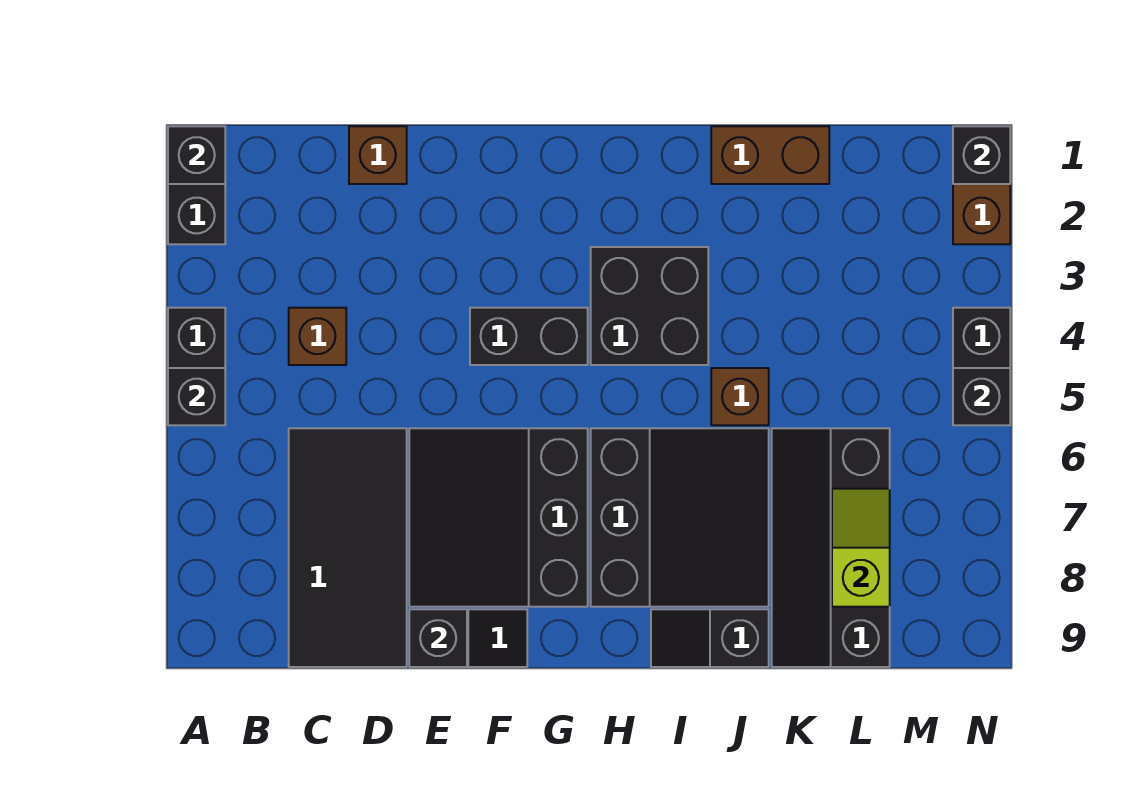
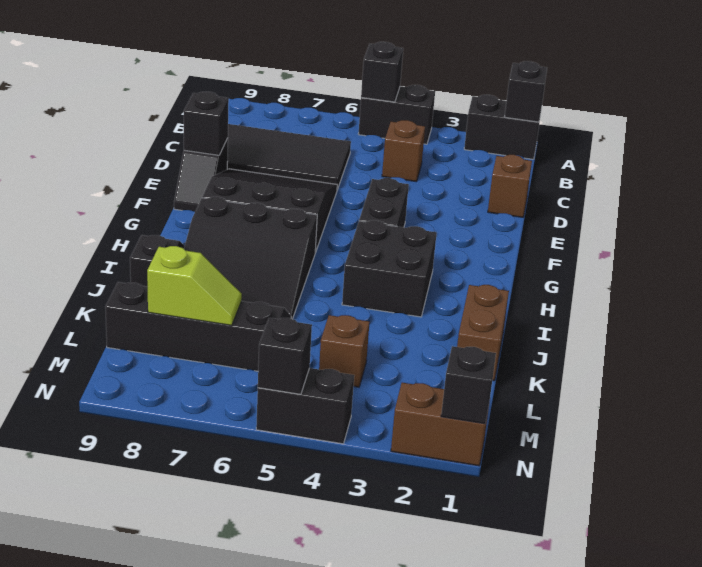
brown brick J5 level 1 -> brown brick L4 level 1

